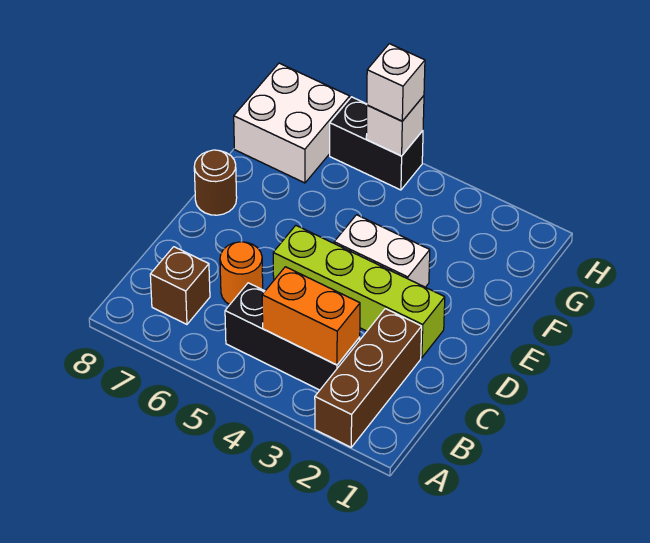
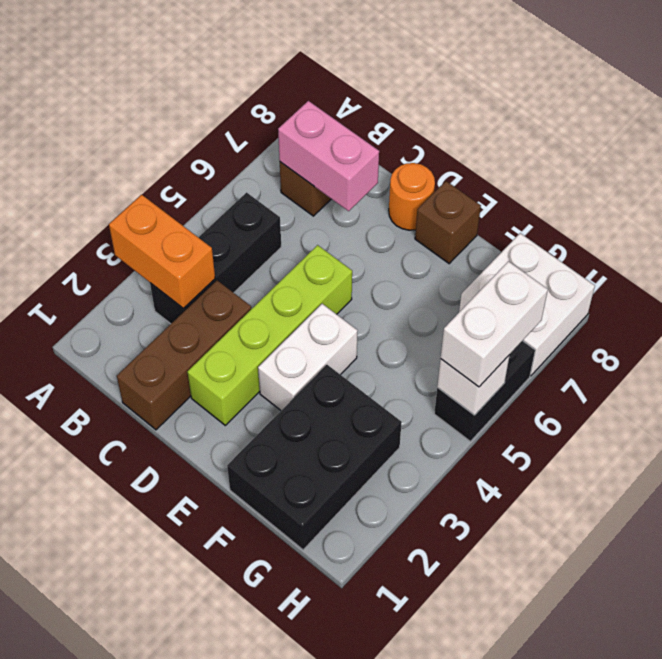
brown brick A2:C2 level 1 -> brown brick C1:C3 level 1
orange brick B3:B4 level 2 -> orange brick A3:B3 level 2
none -> pink brick B7:C7 level 2
orange round brick C6 level 1 -> orange round brick D8 level 1
brown round brick E8 level 1 -> brown brick E8 level 1
none -> black brick F1:G3 level 1
white brick H5 level 3 -> white brick H5:H6 level 3

